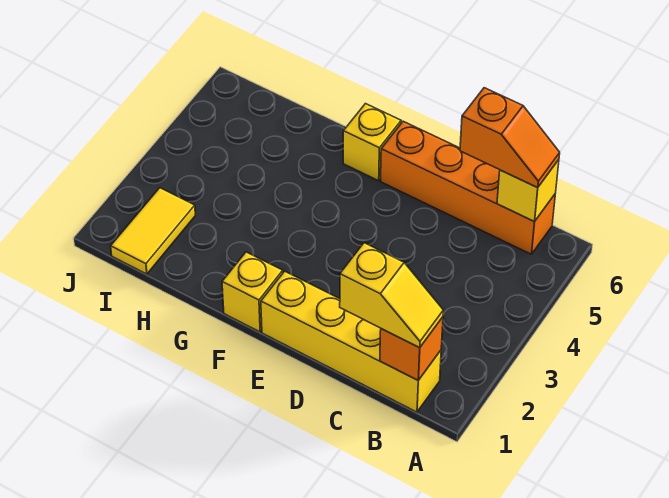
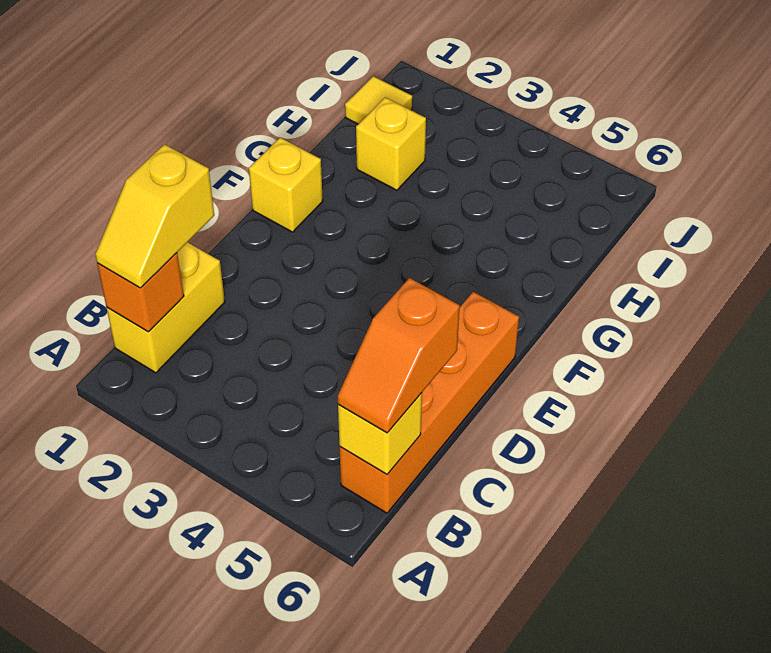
yellow brick B1:E1 level 1 -> yellow brick B1:C1 level 1
yellow brick F6 level 1 -> yellow brick H2 level 1
yellow tile I1:I2 level 1 -> yellow tile I1 level 1

